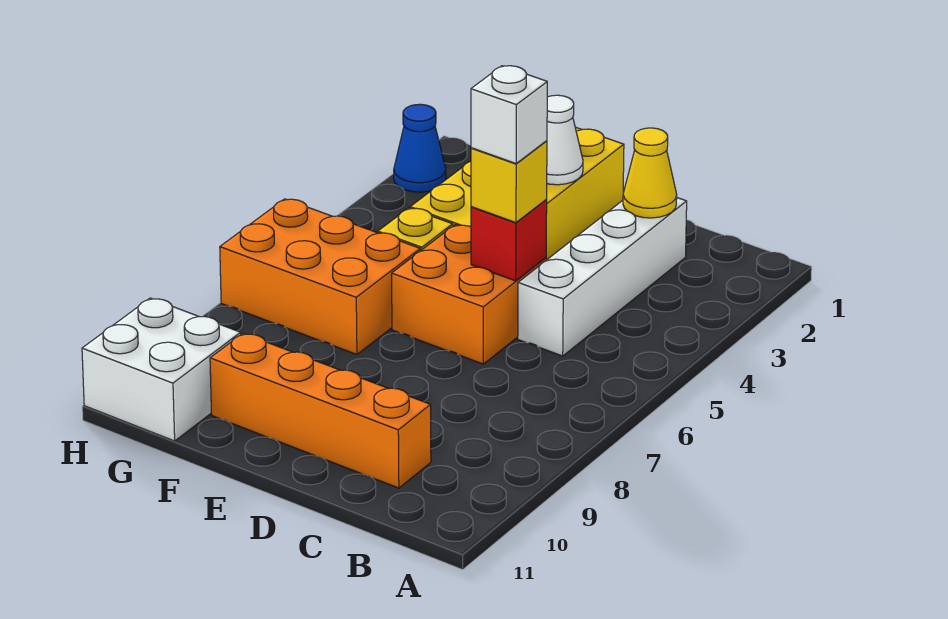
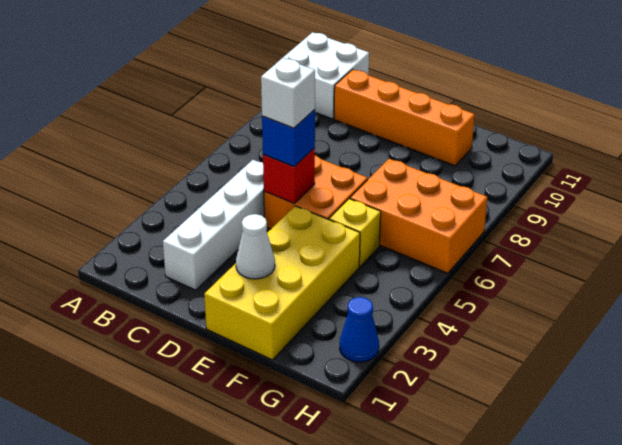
yellow cone C2 level 2 -> none
yellow brick D5 level 3 -> blue brick D5 level 3
white brick G10:H11 level 1 -> white brick A10:B11 level 1

